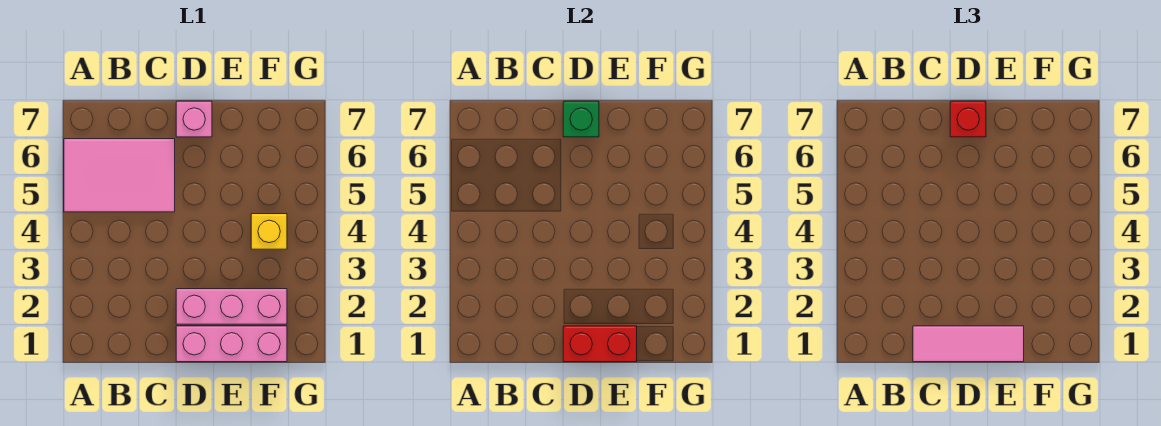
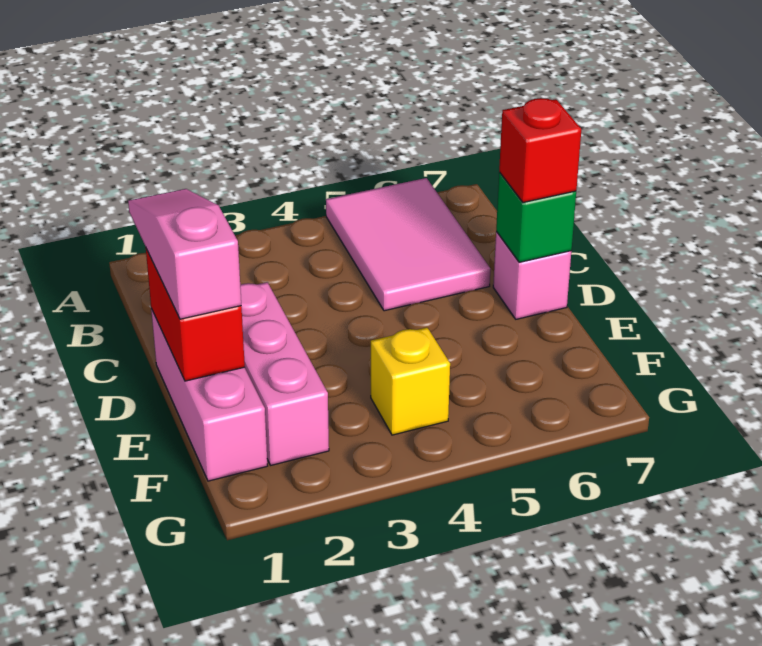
pink tile C1:E1 level 3 -> pink slope C1:E1 level 3 top E

